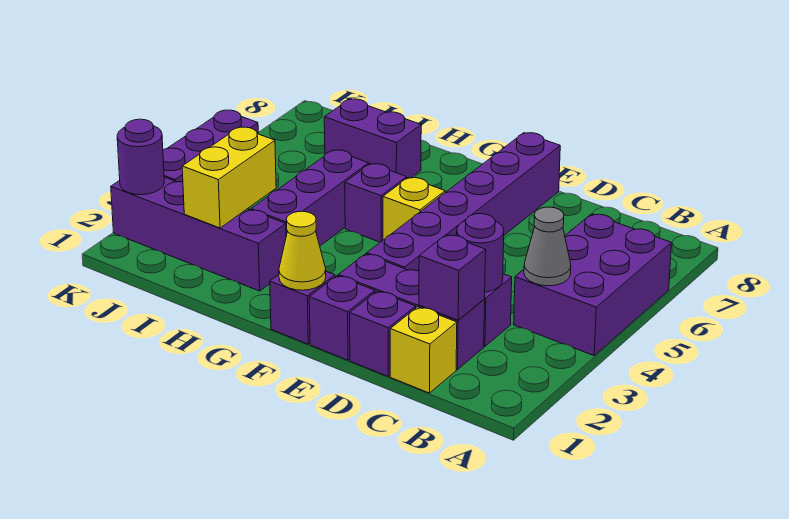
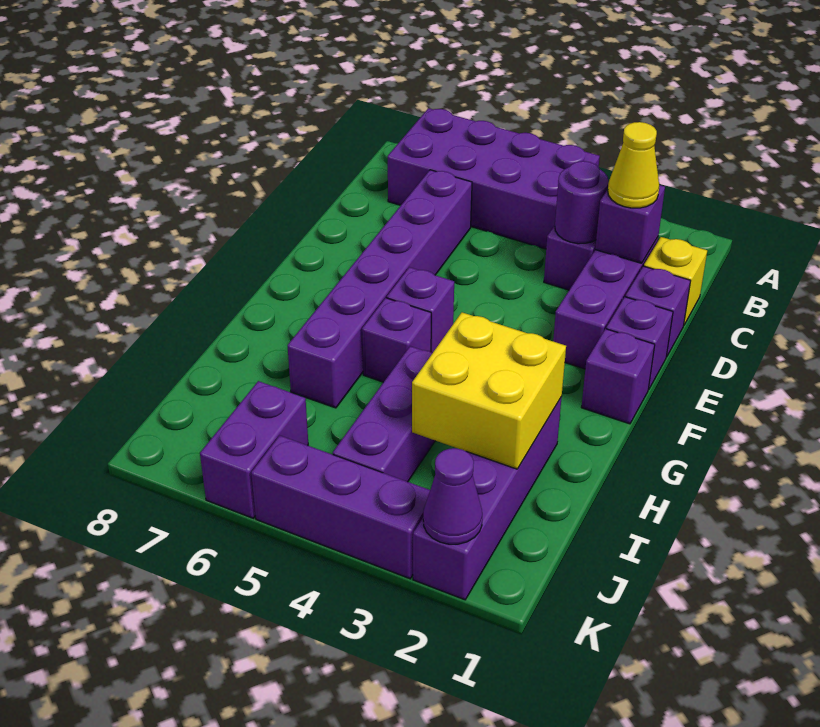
purple brick A4:B6 level 1 -> purple brick A4:B7 level 1
grey cone B4 level 2 -> none
purple brick E3:E8 level 1 -> purple brick C6:H6 level 1
yellow cone F1 level 2 -> yellow cone C2 level 3
yellow brick F5 level 1 -> purple brick F5 level 1
purple brick H3:H5 level 1 -> purple brick H4:J4 level 1
purple brick H7:I7 level 1 -> purple brick J6:K6 level 1
yellow brick I2:I3 level 2 -> yellow brick H2:I3 level 2
purple round brick K2 level 2 -> purple cone K2 level 2

